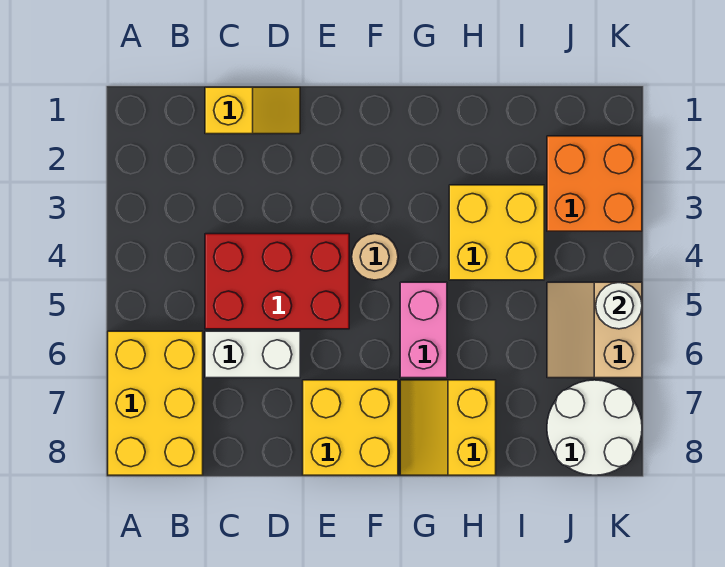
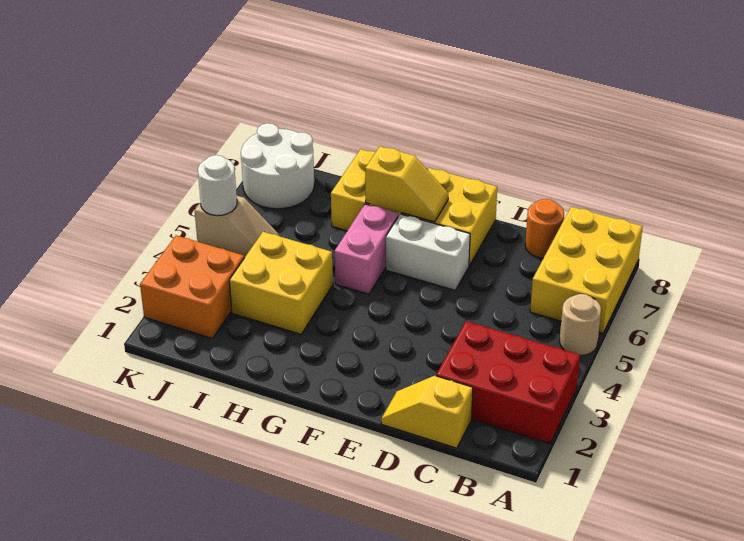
red brick C4:E5 level 1 -> red brick A2:C3 level 1
white brick C6:D6 level 1 -> white brick E6:F6 level 1
none -> orange round brick C8 level 1
tan round brick F4 level 1 -> tan round brick A5 level 1
none -> yellow slope F7:G7 level 2 top G
tan slope J5:K6 level 1 top K -> tan slope J5:K5 level 1 top K

